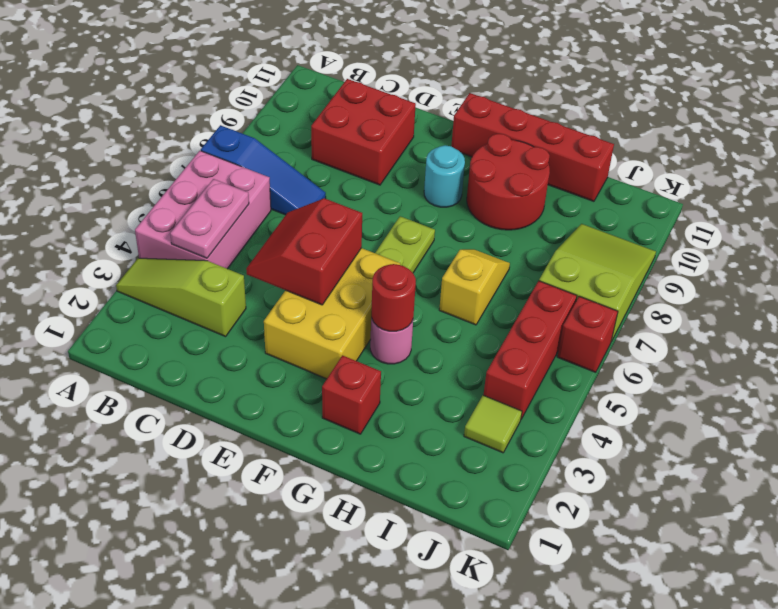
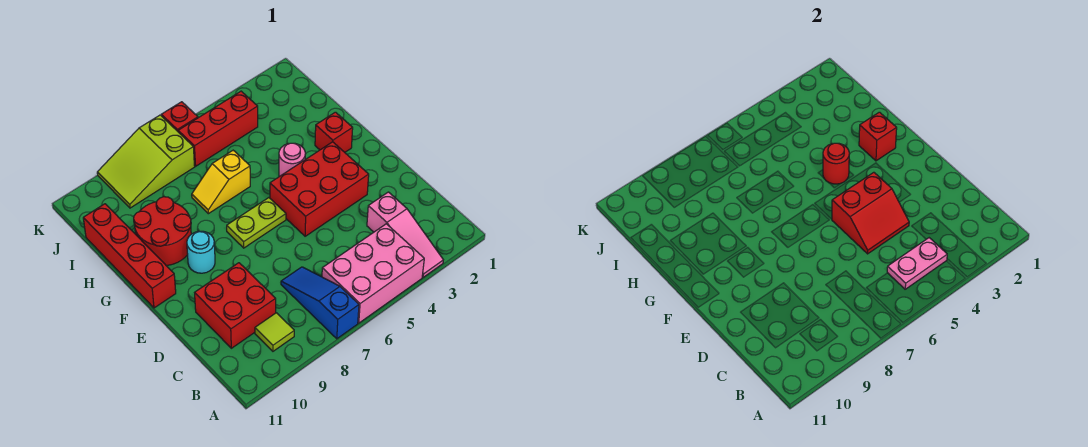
lime slope A3:C3 level 1 top C -> pink slope A3:C3 level 1 top C
yellow brick E3:F5 level 1 -> red brick E3:F5 level 1
none -> red brick G2 level 2
lime tile J3 level 1 -> lime tile B9 level 1

